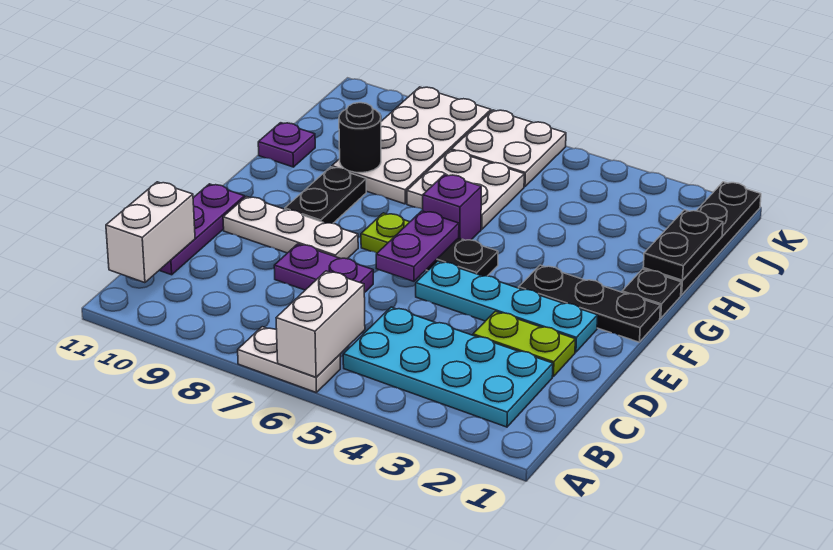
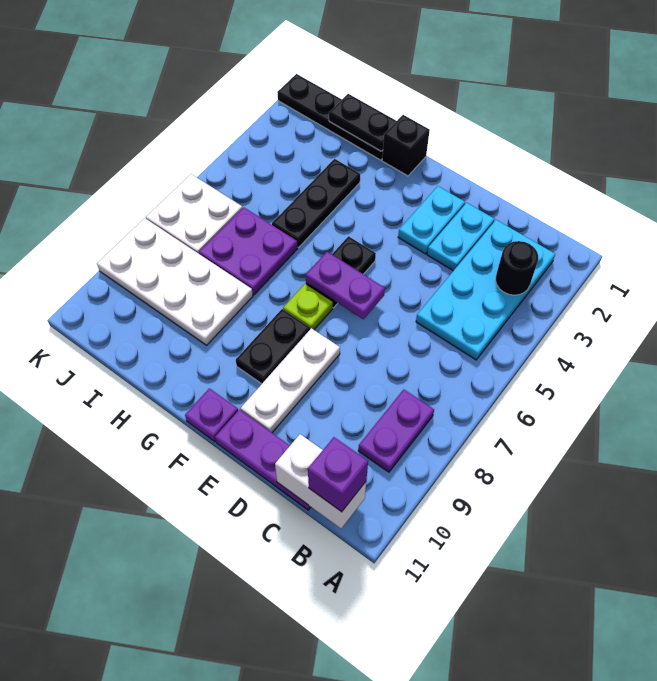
white plate A6:A7 level 1 -> none
white brick A6:B6 level 2 -> none
lime plate D2:D3 level 1 -> cyan plate D2:D3 level 1
purple plate D7:D8 level 1 -> purple plate B8:B9 level 1
cyan plate E2:E5 level 1 -> cyan plate E2:E3 level 1
black plate F1:F3 level 1 -> black plate H3:H5 level 1
black plate F9:G9 level 1 -> black plate F8:F9 level 1
black plate G1 level 1 -> black brick G1 level 1
purple brick G6 level 1 -> purple brick B11 level 3
white plate H6:I7 level 1 -> purple plate H6:I7 level 1
black round brick H9 level 2 -> black round brick B3 level 2
purple plate H11 level 1 -> purple plate F11 level 1

